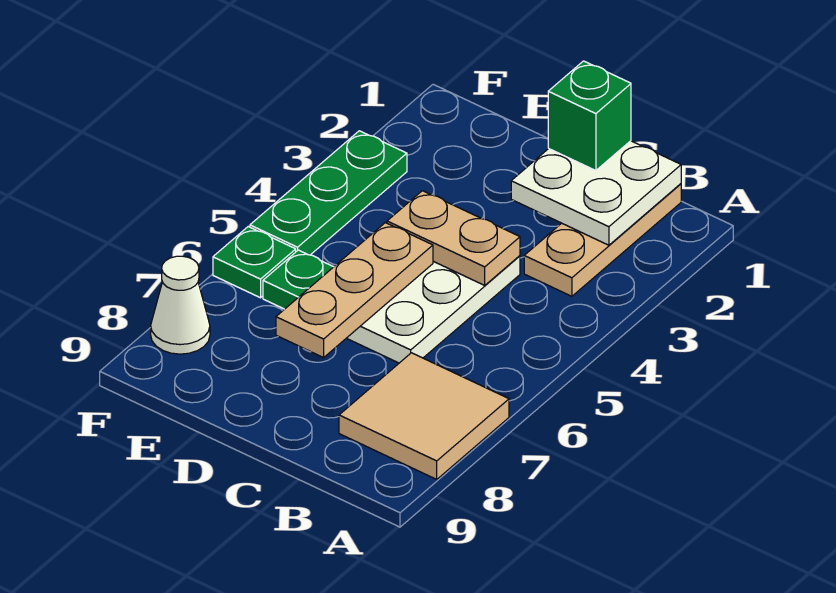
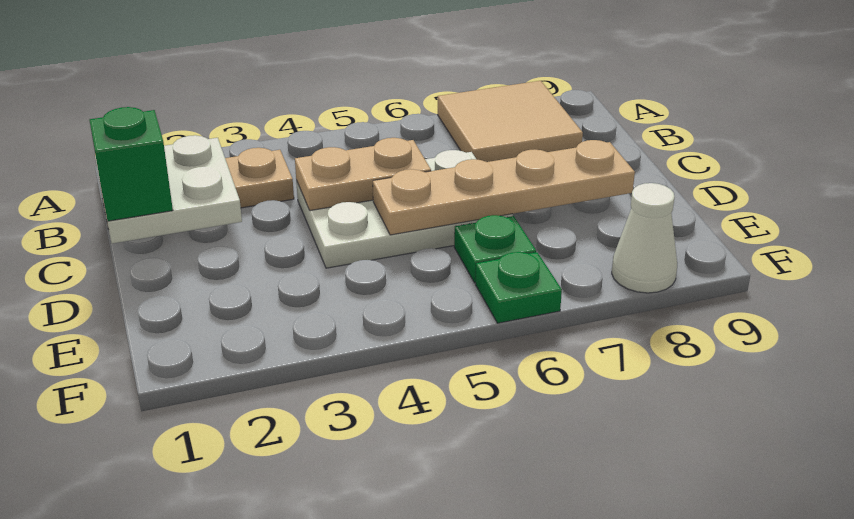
tan plate C4:D4 level 2 -> tan plate C4:C5 level 2
tan plate D5:D7 level 2 -> tan plate D5:D8 level 2
green plate F3:F5 level 1 -> none

